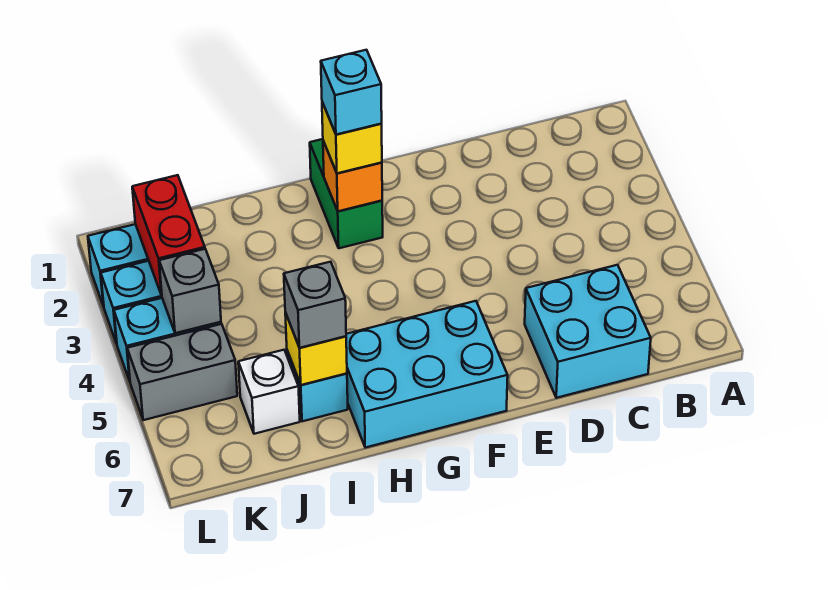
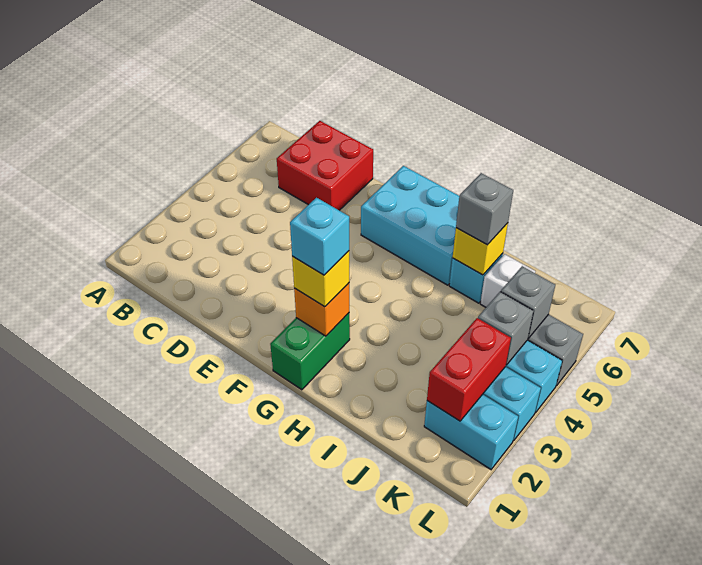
cyan brick C6:D7 level 1 -> red brick C6:D7 level 1
none -> grey brick K5 level 2

